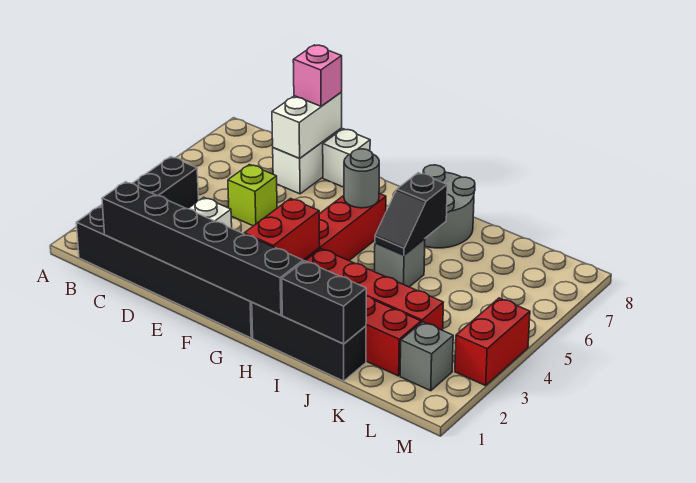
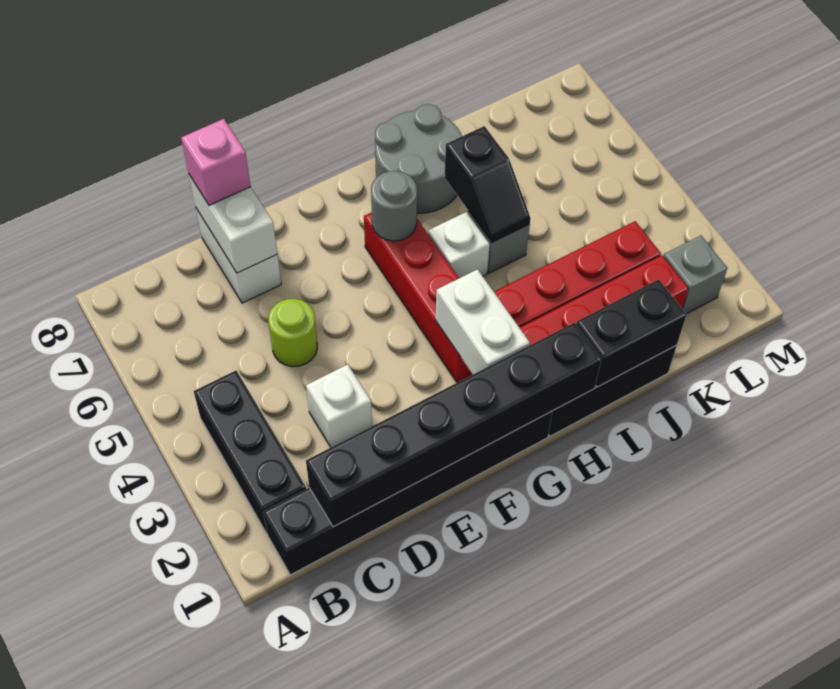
lime brick D5 level 1 -> lime round brick D5 level 1
white brick E8 level 1 -> white brick H5 level 1
red brick G2:G3 level 2 -> white brick G2:G3 level 2
red brick M3:M4 level 1 -> none

